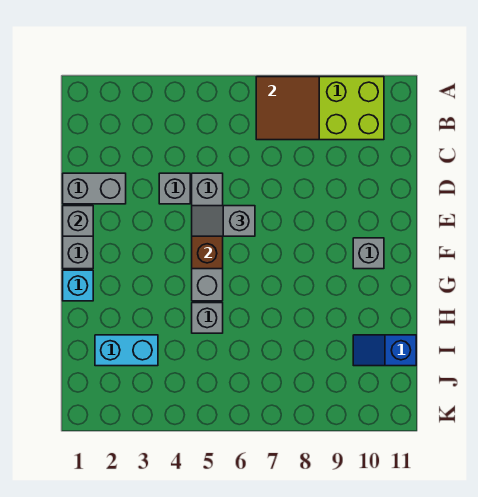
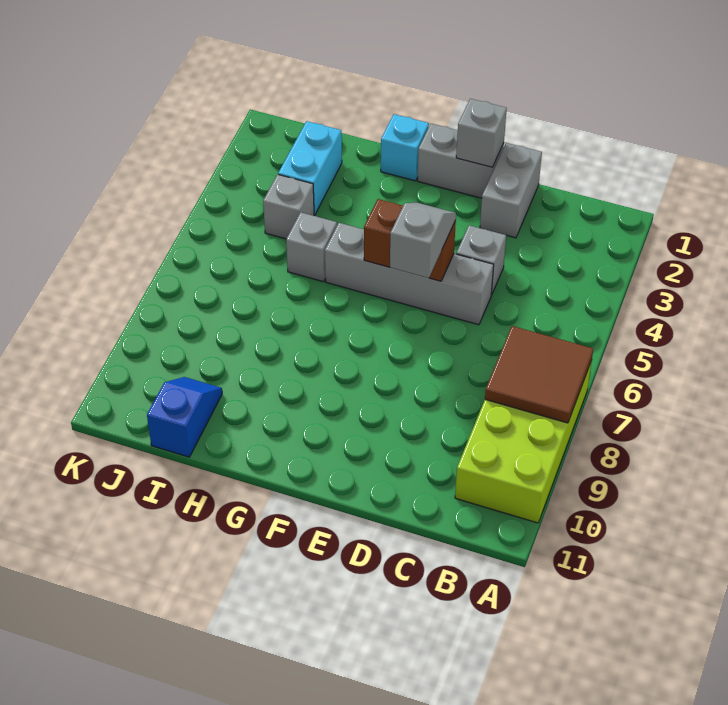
grey brick F10 level 1 -> grey brick I4 level 1

